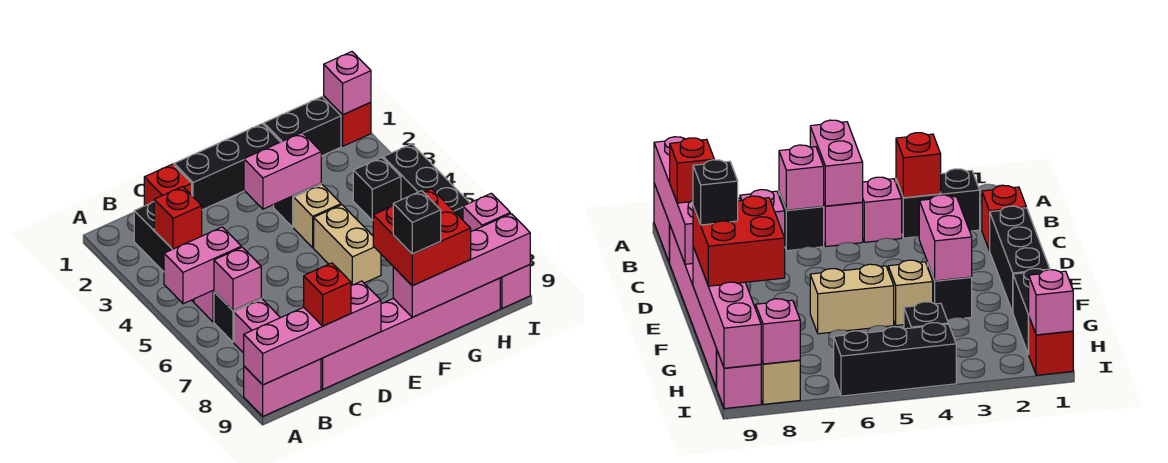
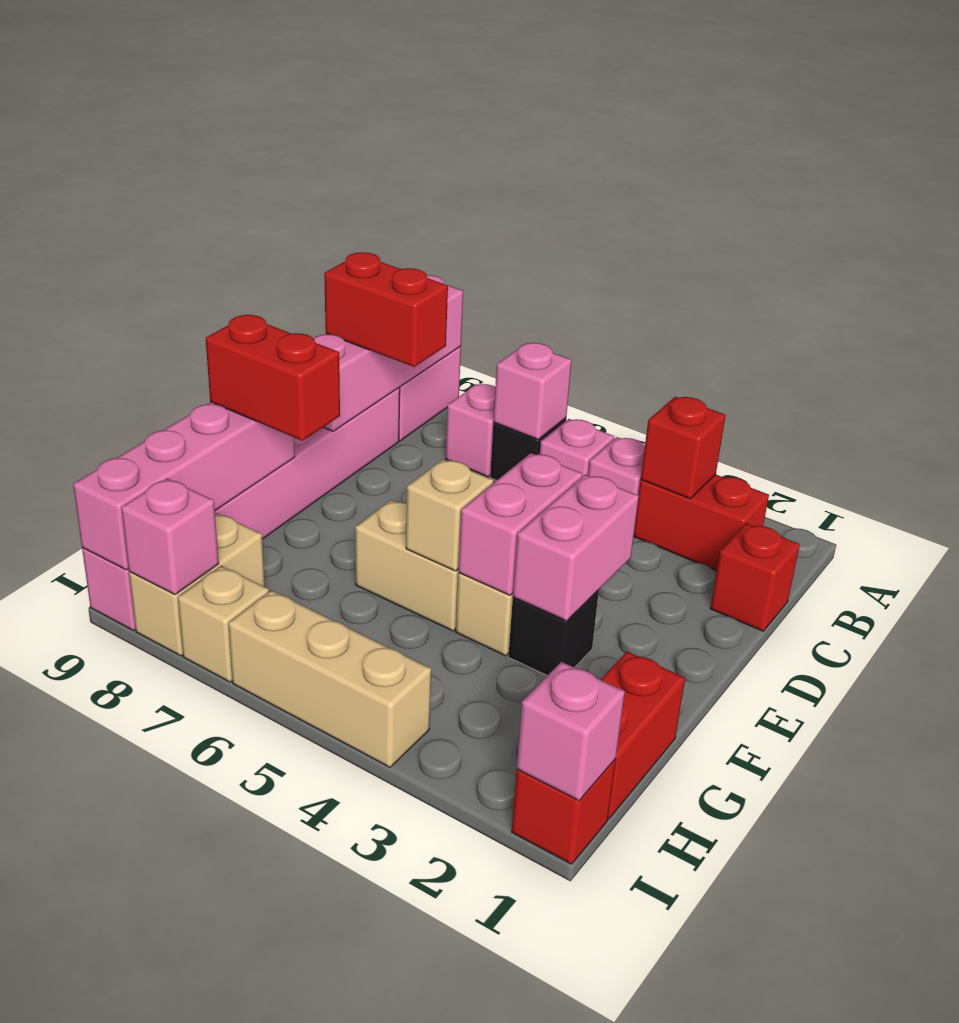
pink brick A5:B5 level 2 -> pink brick E4:F4 level 2
black brick B2:B3 level 1 -> red brick B2:B3 level 1
red brick C9 level 3 -> red brick C8:C9 level 3
black brick D1:F1 level 1 -> none
none -> tan brick F5 level 2
red brick F8:G9 level 3 -> red brick F8:F9 level 3
black brick F9 level 4 -> none
black brick G1:H1 level 1 -> red brick G1:H1 level 1
black brick H4 level 1 -> none
black brick I4:I6 level 1 -> tan brick I4:I6 level 1
none -> tan brick I7 level 1

